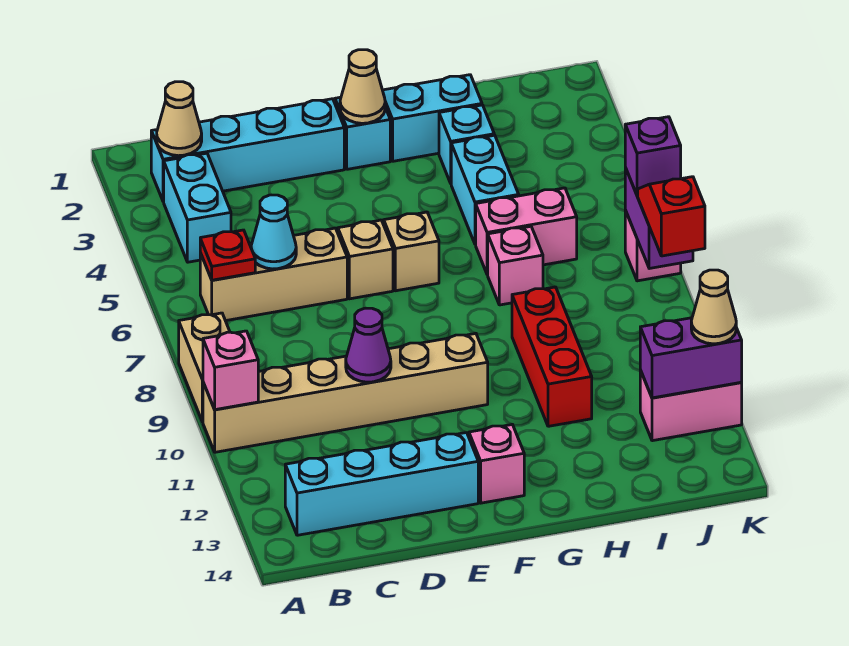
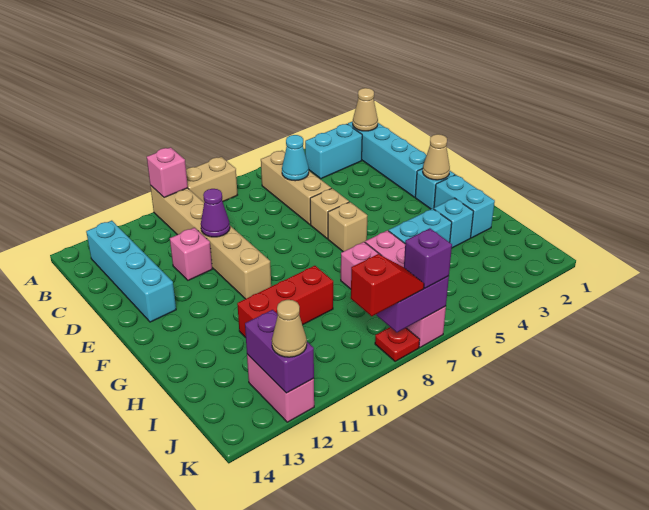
red plate B6 level 2 -> red plate K8 level 1
pink brick F13 level 1 -> pink brick D11 level 1

